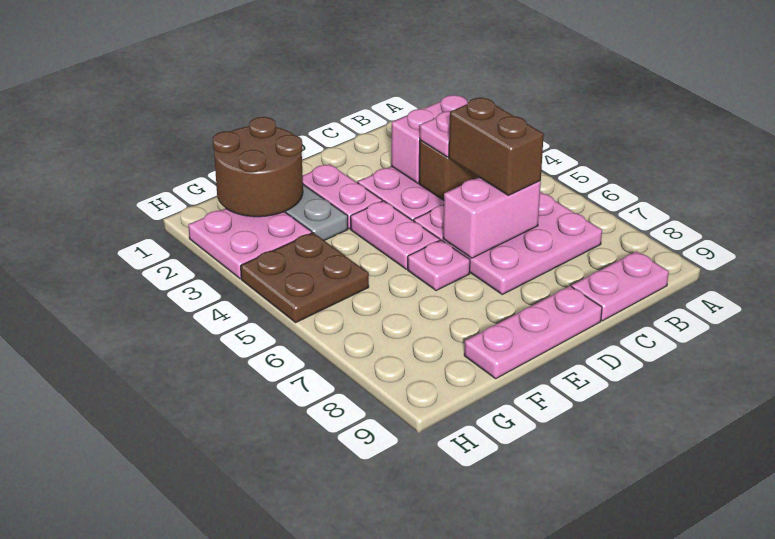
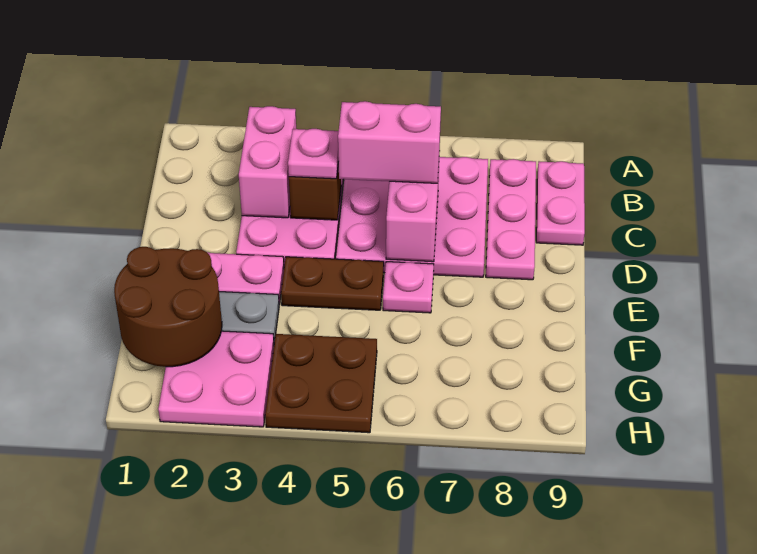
brown brick C5:C6 level 3 -> pink brick C5:C6 level 3
pink plate D9:F9 level 1 -> pink plate B8:D8 level 1
pink plate E4:E5 level 1 -> brown plate E4:E5 level 1

